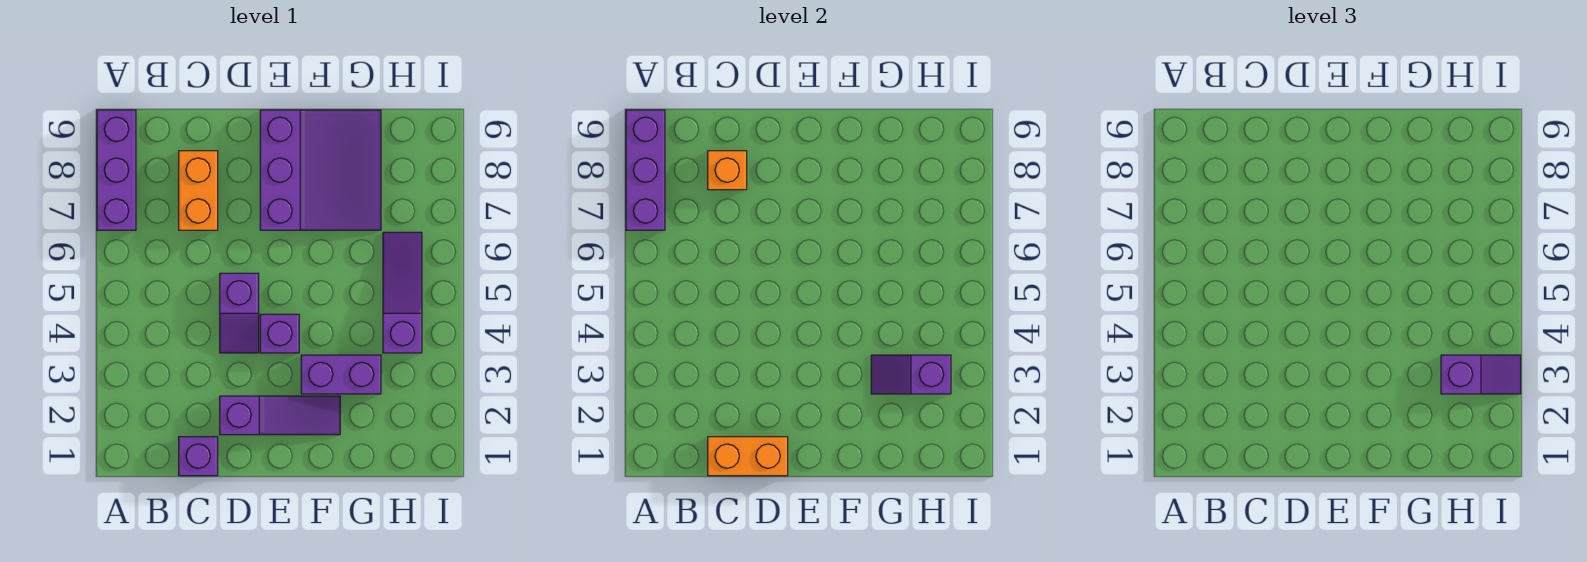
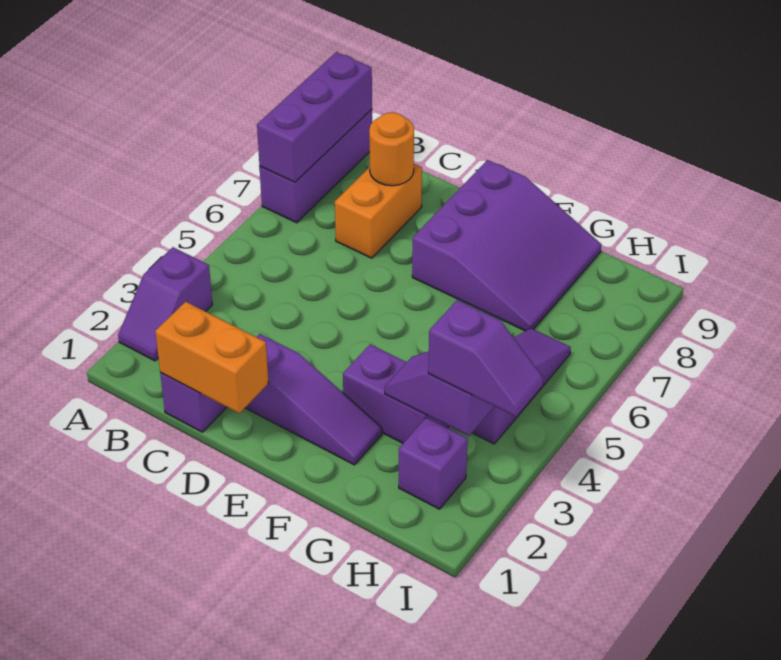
orange brick C8 level 2 -> orange round brick C8 level 2
purple slope D4:D5 level 1 top 5 -> purple slope A2:A3 level 1 top 3
purple brick E4 level 1 -> purple brick H2 level 1

